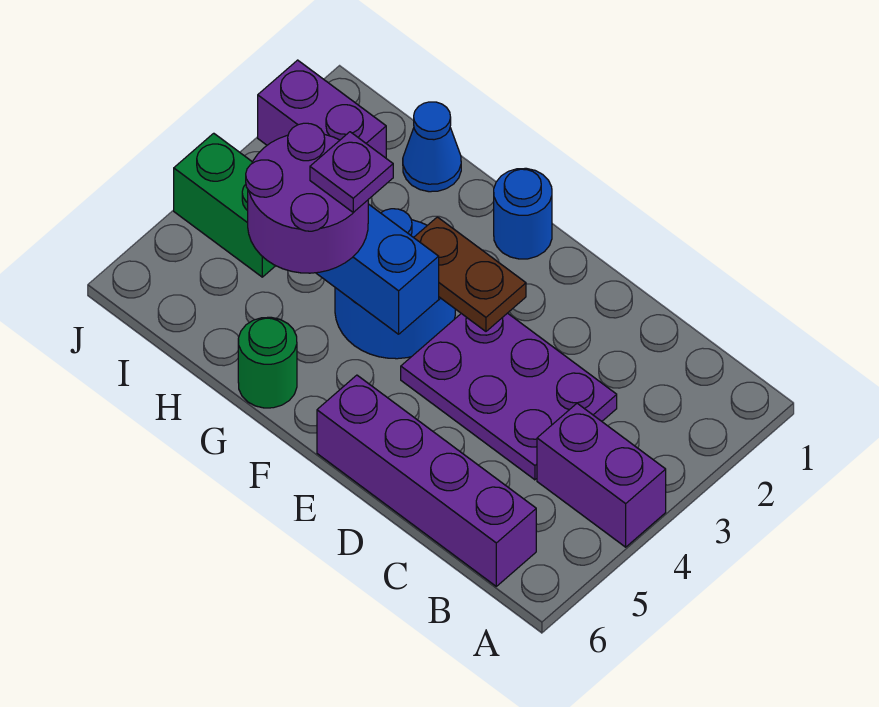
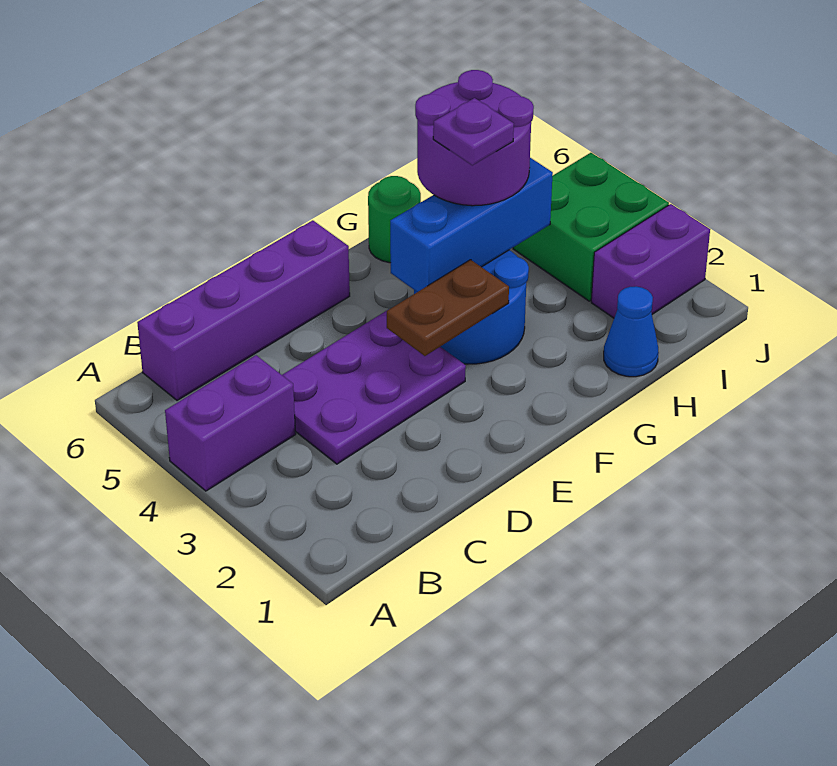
blue round brick F1 level 1 -> none
green brick I4:J4 level 1 -> green brick I3:J4 level 1

